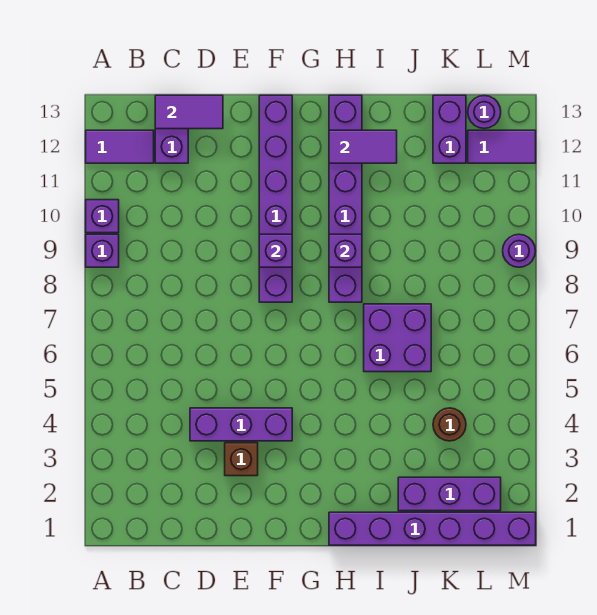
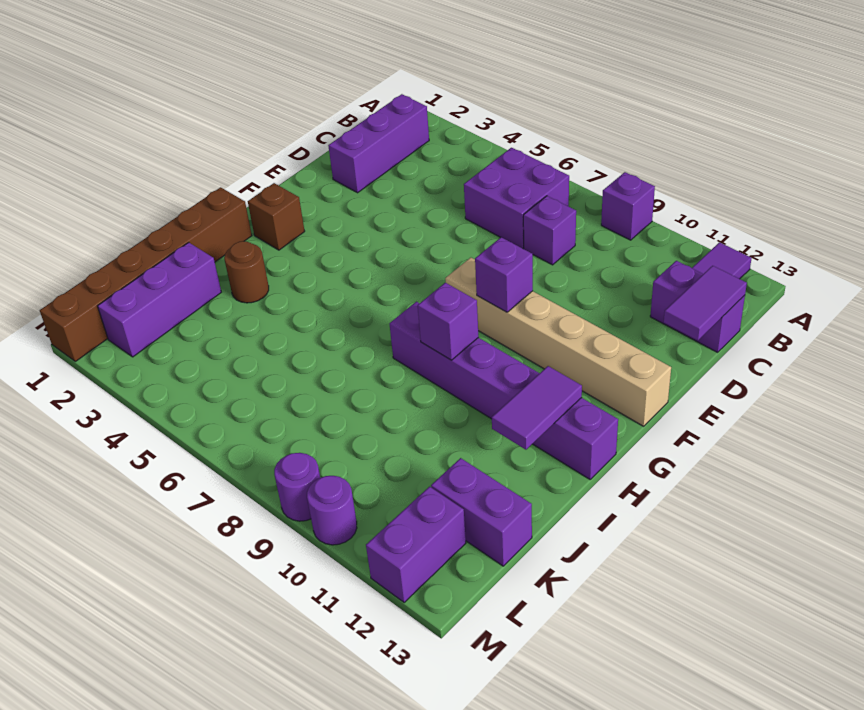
purple brick A10 level 1 -> purple brick C8 level 1
purple brick D4:F4 level 1 -> purple brick B2:D2 level 1
brown brick E3 level 1 -> brown brick G2 level 1
purple brick F8:F13 level 1 -> tan brick F8:F13 level 1
purple brick H1:M1 level 1 -> brown brick H1:M1 level 1
purple brick I6:J7 level 1 -> purple brick B6:C7 level 1
brown round brick K4 level 1 -> brown round brick I3 level 1
purple tile L12:M12 level 1 -> purple brick L12:M12 level 1
purple round brick L13 level 1 -> purple round brick M10 level 1

